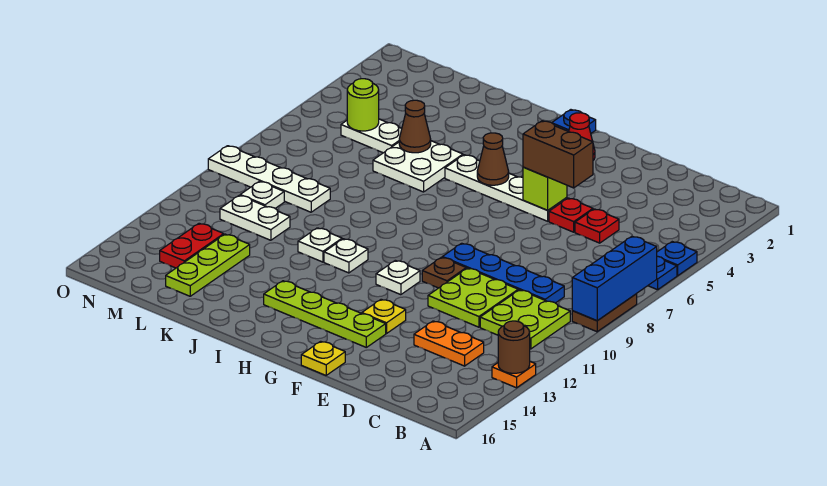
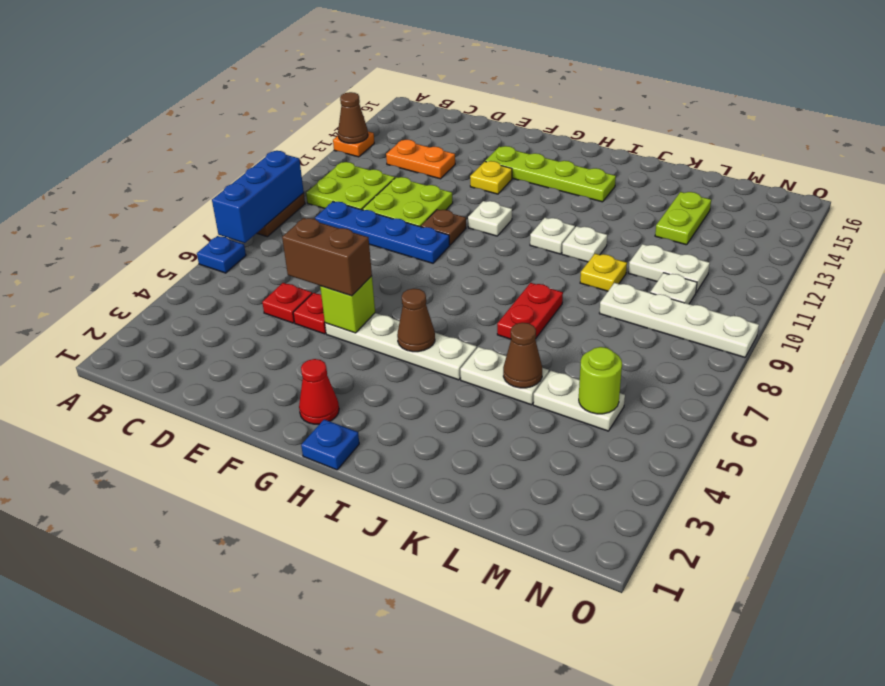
blue plate A5 level 1 -> none
brown round brick A13 level 2 -> brown cone A13 level 2
yellow plate F16 level 1 -> yellow plate K10 level 1
white plate J5:K6 level 1 -> white plate J5:K5 level 1
lime plate L13:L15 level 1 -> lime plate L13:L14 level 1
red plate M13:M14 level 1 -> red plate J7:J8 level 1

